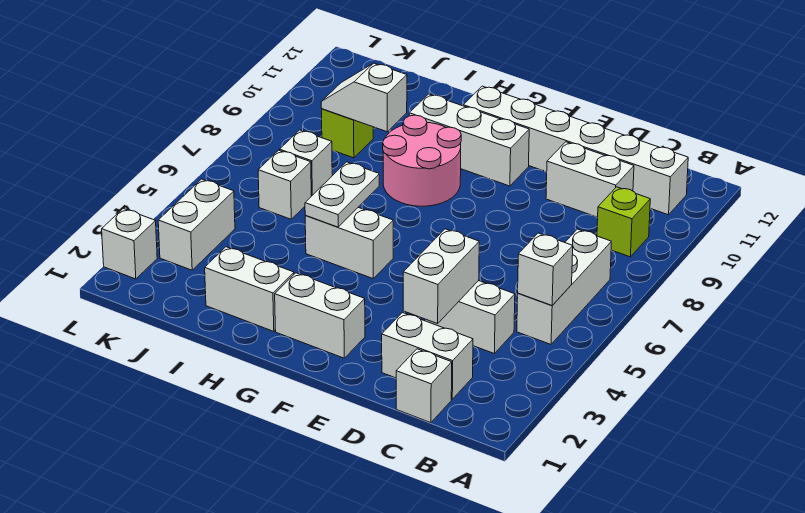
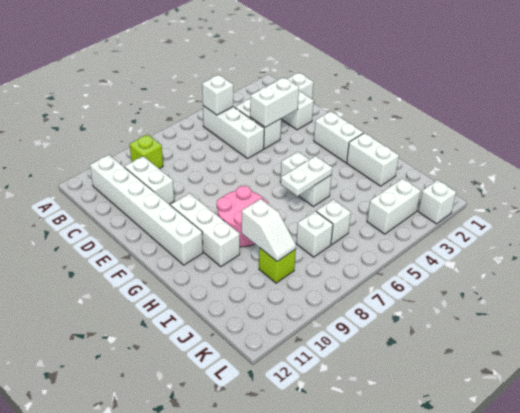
white brick B5:B7 level 1 -> white brick B5:D5 level 1

